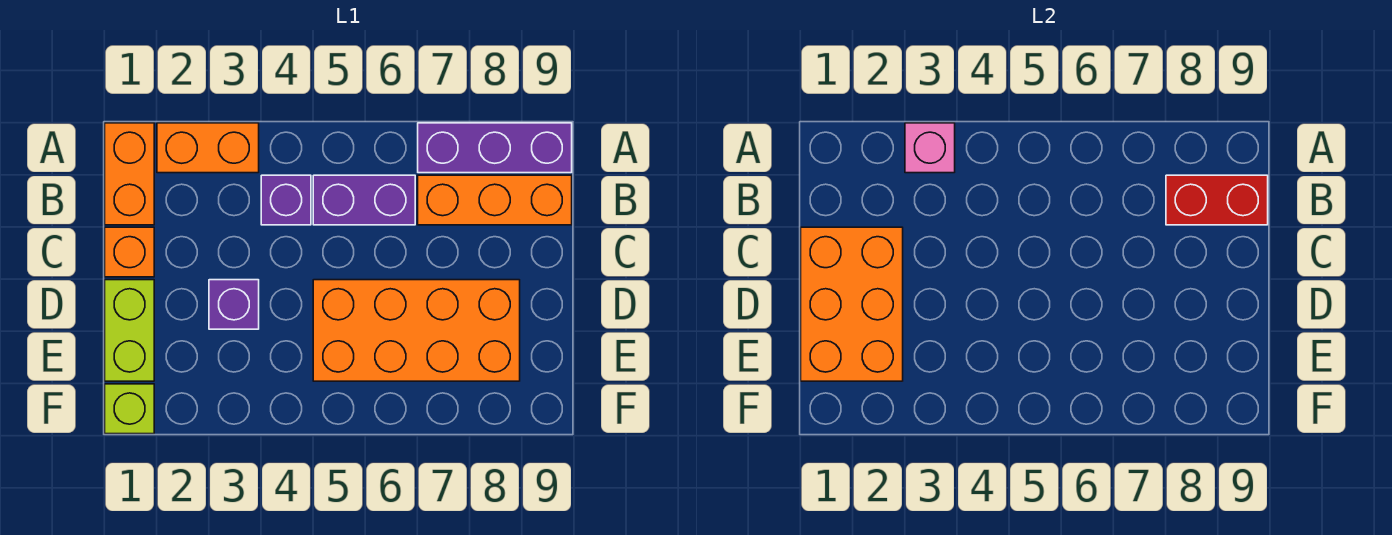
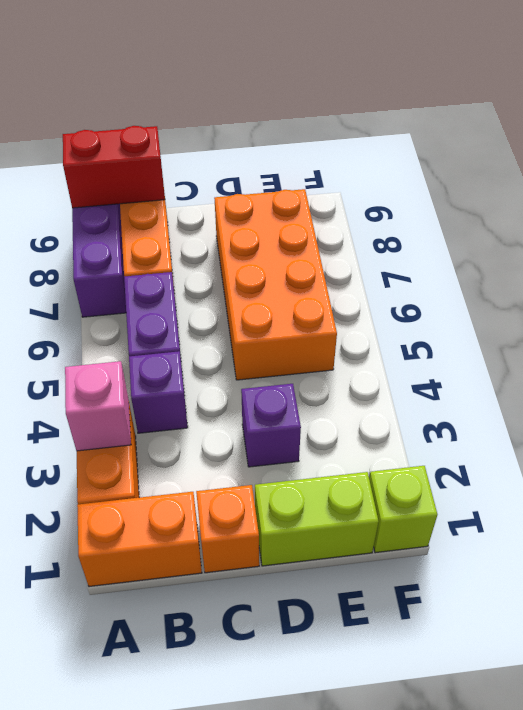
red brick B8:B9 level 2 -> red brick A9:B9 level 2
orange brick C1:E2 level 2 -> none

